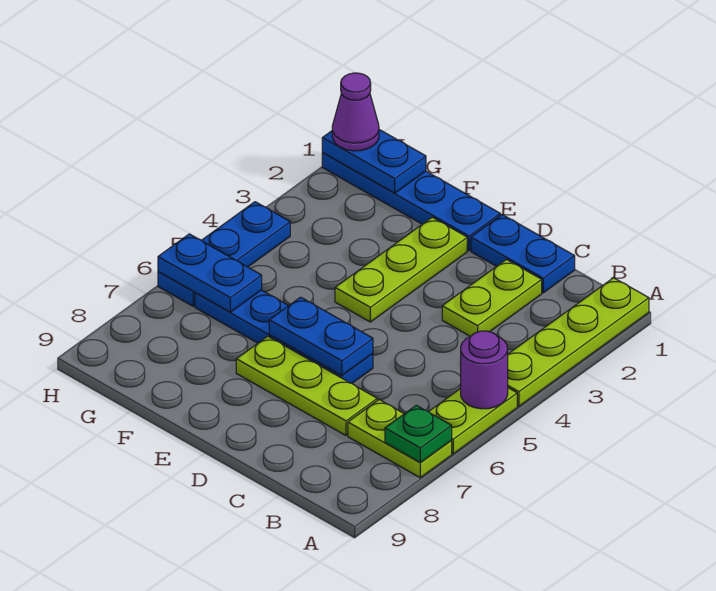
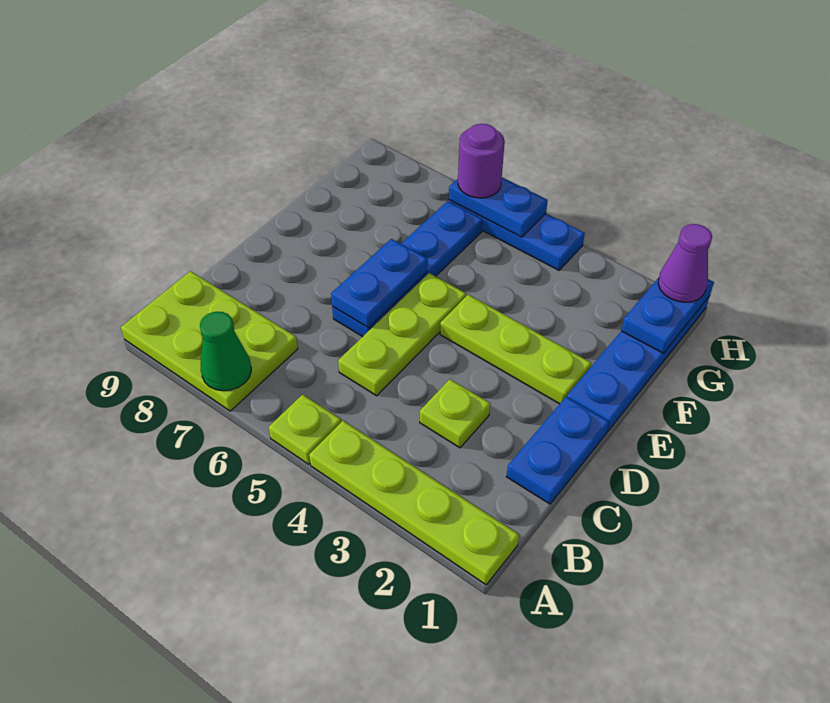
lime plate A5:A6 level 1 -> lime plate A5 level 1
purple round brick A5 level 2 -> purple round brick H6 level 3
lime plate A7:B7 level 1 -> lime plate A7:B9 level 1
green plate A7 level 2 -> green cone A7 level 2
lime plate C2:C3 level 1 -> lime plate C3 level 1
lime plate C7:E7 level 1 -> lime plate C5:E5 level 1
blue plate G6:H6 level 2 -> blue plate H5:H6 level 2

